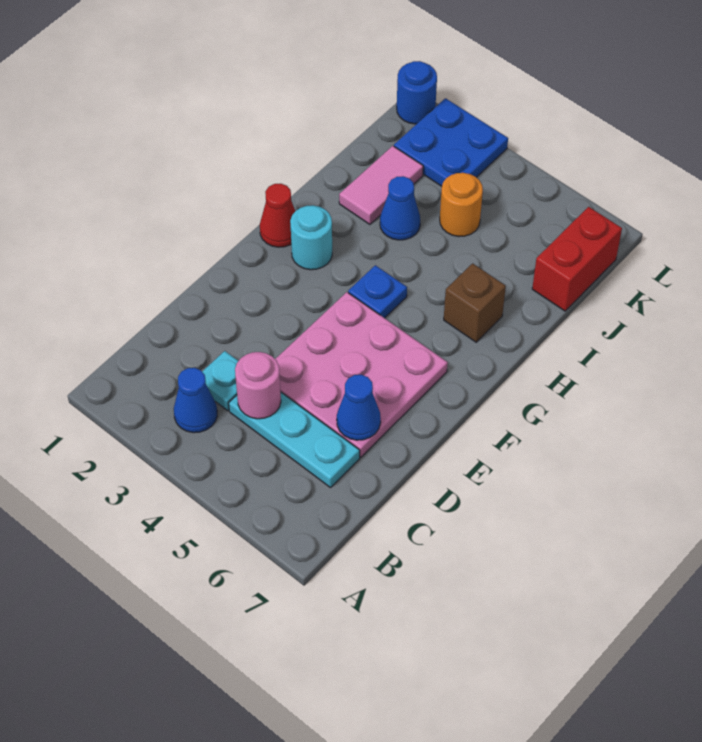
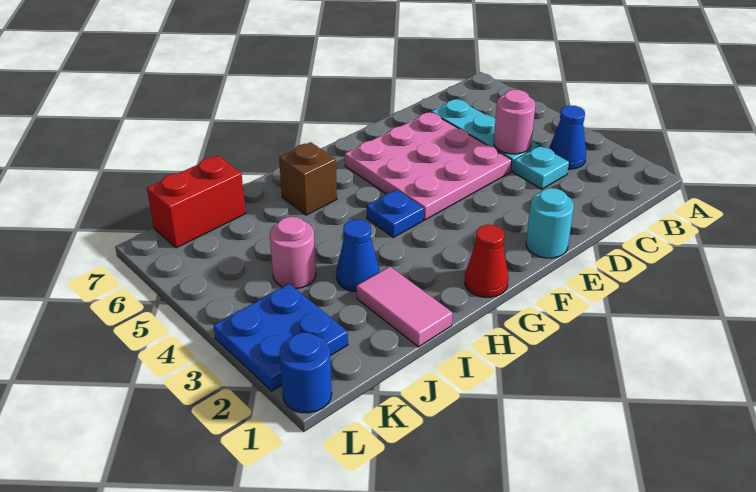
blue cone D6 level 2 -> none
cyan round brick G2 level 1 -> cyan round brick E1 level 1
pink tile I2:J2 level 1 -> pink tile I1:I2 level 1
orange round brick J4 level 1 -> pink round brick J4 level 1

